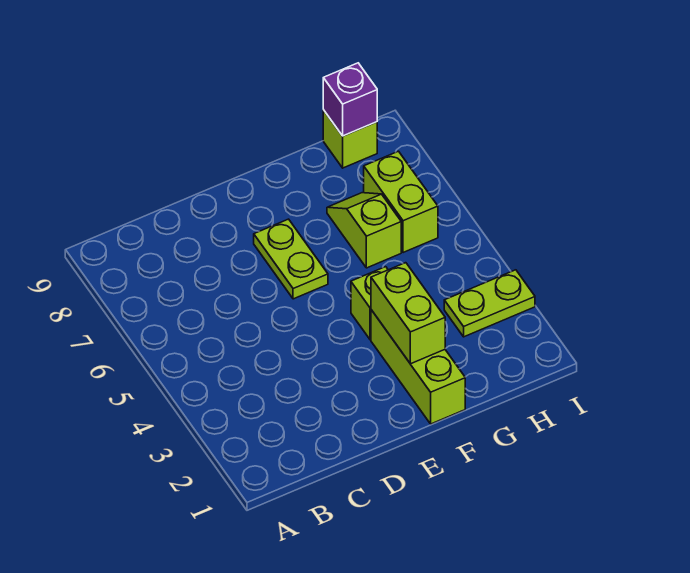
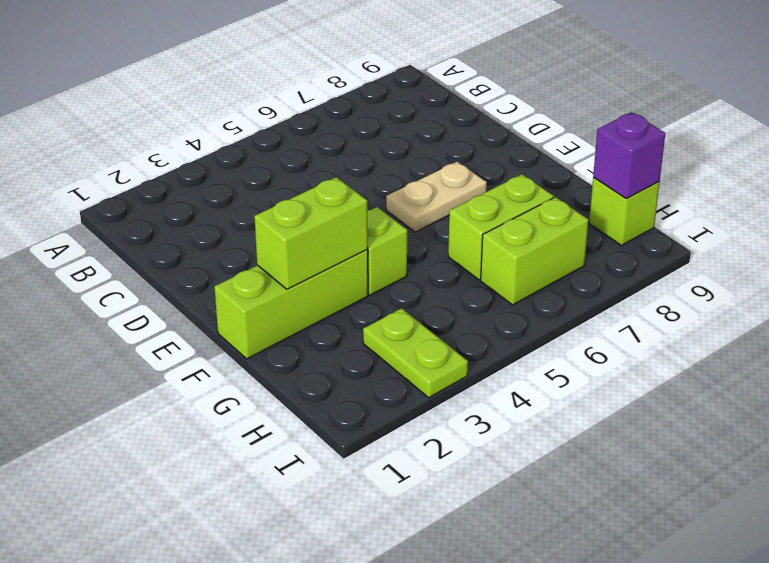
lime plate E6:E7 level 1 -> tan plate E6:E7 level 1
lime slope G6:G7 level 1 top 6 -> lime brick G6:G7 level 1

